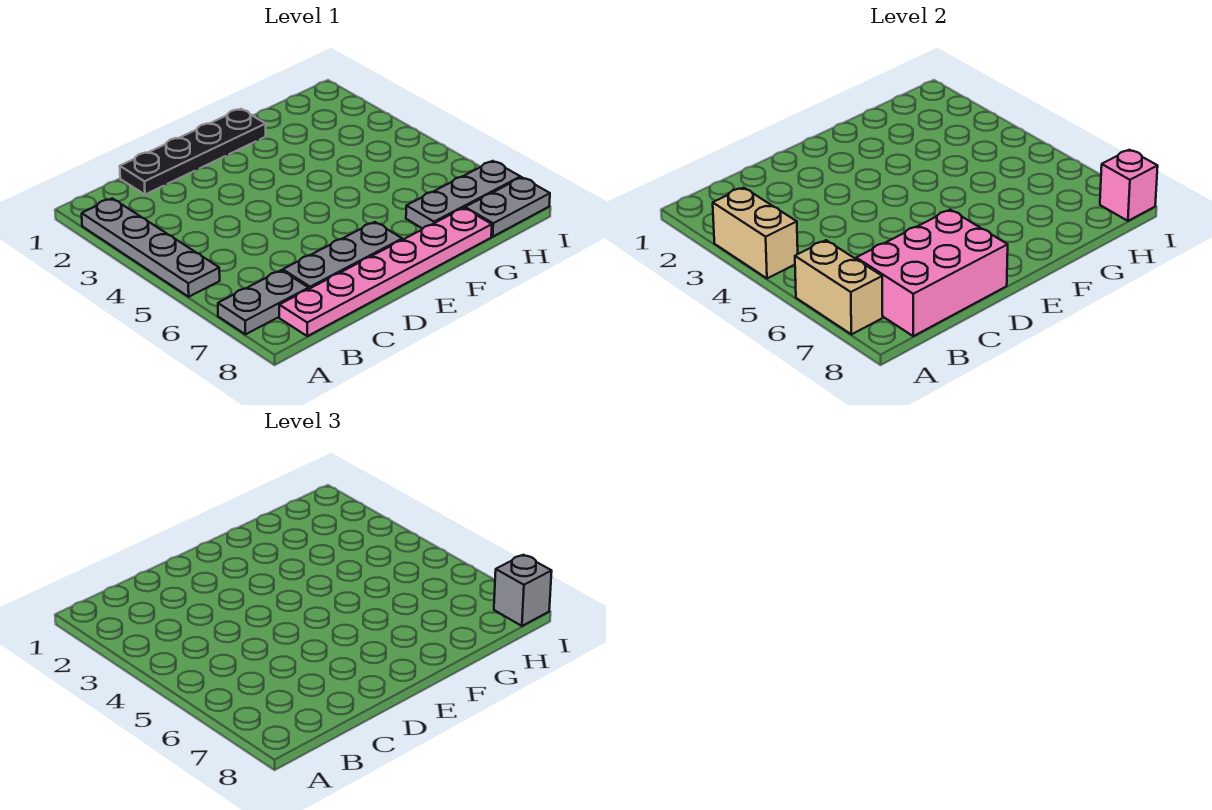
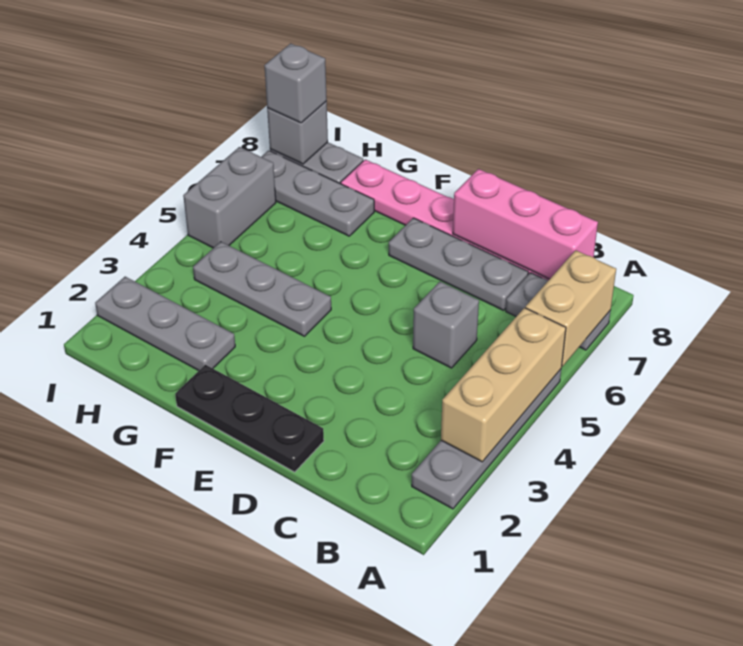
tan brick A3:A4 level 2 -> tan brick A3:A5 level 2
pink brick B7:D8 level 2 -> pink brick B8:D8 level 2
black plate C1:F1 level 1 -> black plate D1:F1 level 1
none -> grey brick C5 level 1
none -> grey plate F4:H4 level 1
none -> grey plate G2:I2 level 1
none -> grey brick I5:I6 level 1
pink brick I8 level 2 -> grey brick I8 level 2

